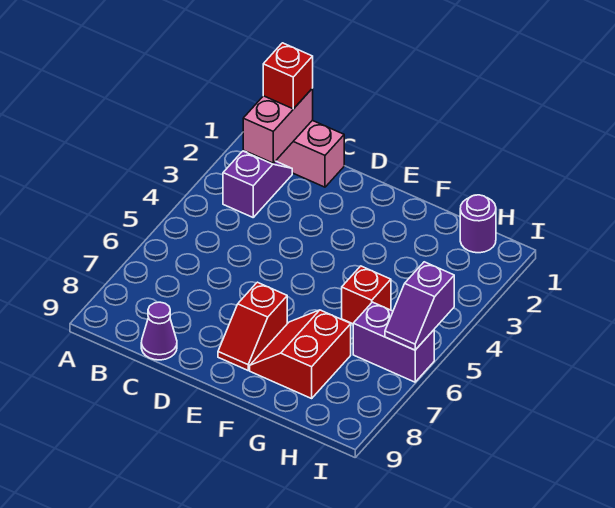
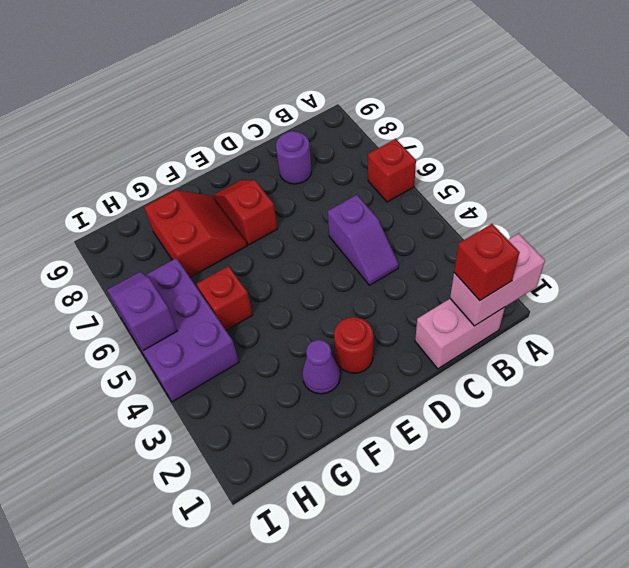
none -> red brick A6 level 1
pink brick B1:B2 level 2 -> pink brick A1:B1 level 2
purple slope B2:B3 level 1 top 3 -> purple slope C4:C5 level 1 top 5
purple cone C9 level 1 -> purple cone F2 level 1
none -> red round brick E2 level 1
purple round brick H1 level 1 -> purple round brick C8 level 1
purple brick H6:I6 level 1 -> purple brick H4:I6 level 1

